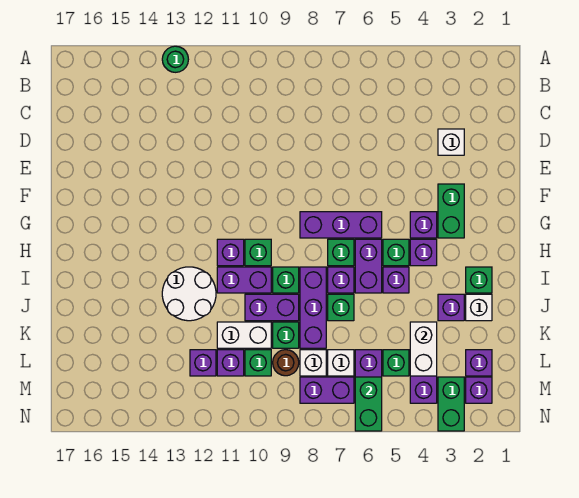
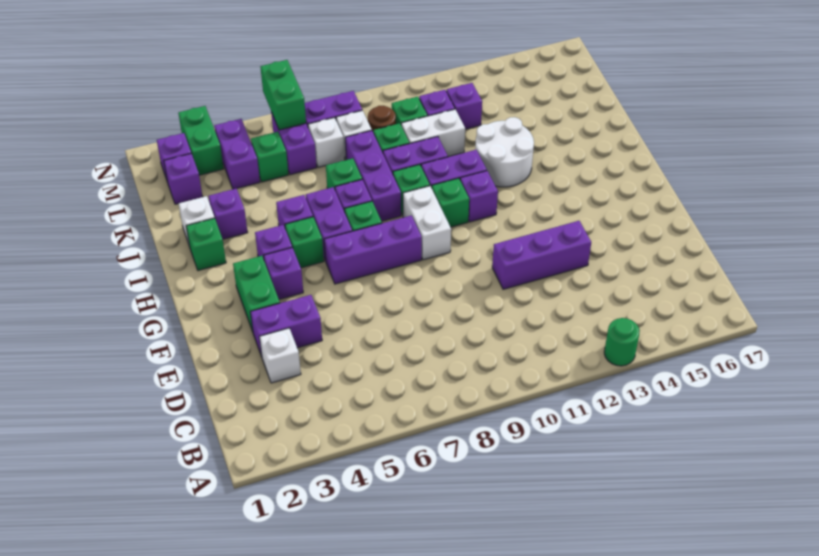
none -> purple brick E3:E4 level 1
none -> purple brick E11:E13 level 1
white brick K4:L4 level 2 -> white brick G9:H9 level 1

